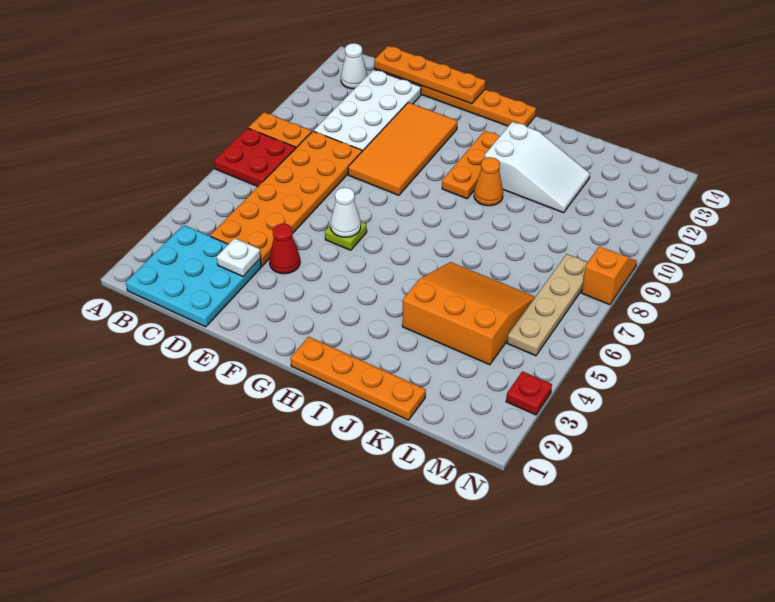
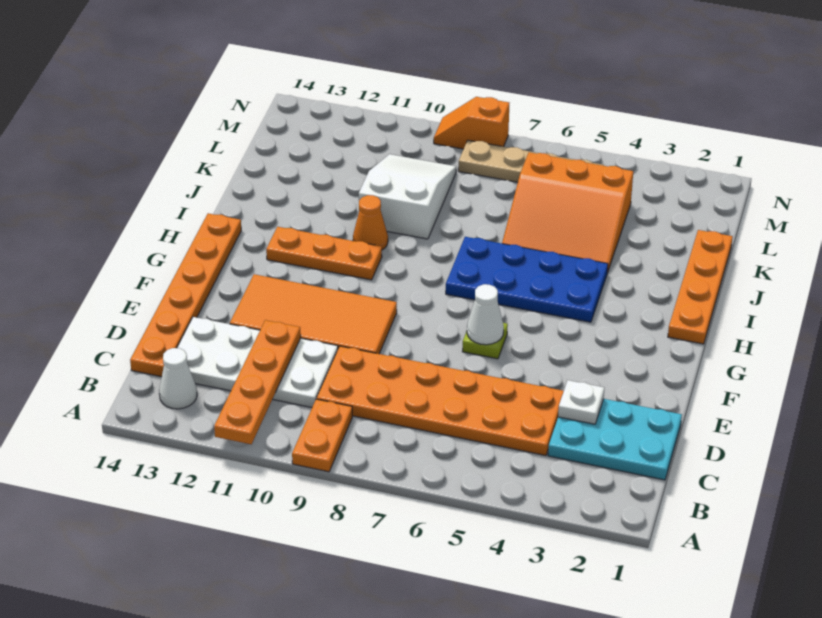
red plate A7:B8 level 1 -> none
cyan plate B1:D3 level 1 -> cyan plate C1:D3 level 1
orange plate C14:F14 level 2 -> orange plate A11:D11 level 2
red cone E4 level 1 -> none
none -> blue plate H4:I7 level 1
white slope I11:K12 level 1 top I -> white slope J9:L10 level 1 top J
orange slope J4:L6 level 1 top 4 -> orange slope J4:L6 level 1 top L
red plate N3 level 1 -> none

